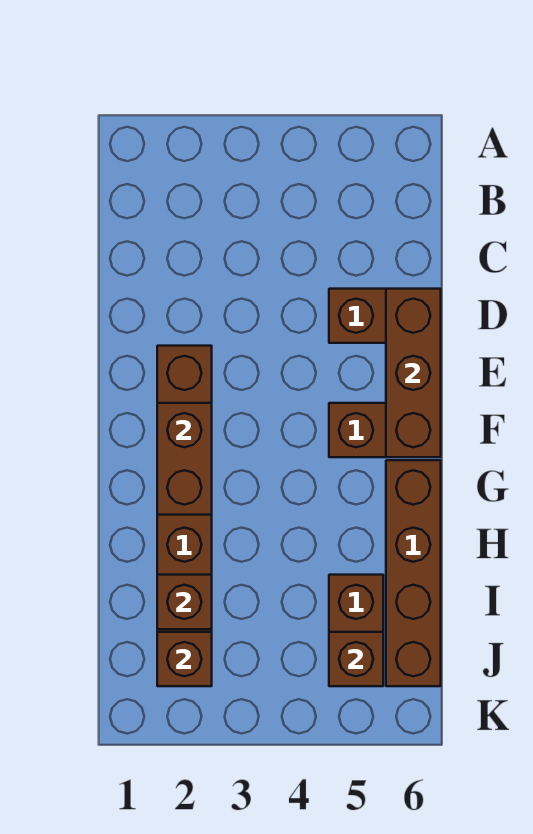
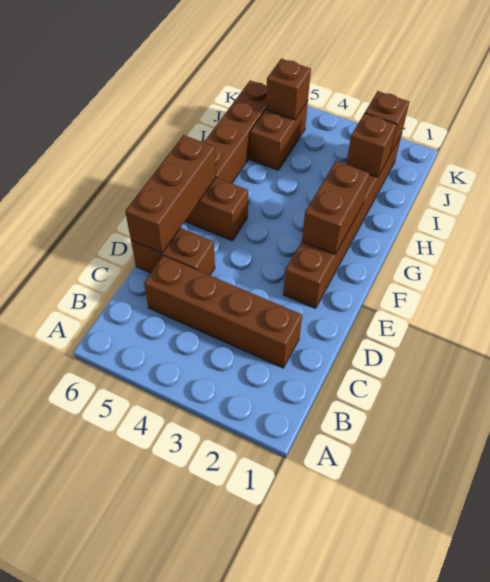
none -> brown brick C2:C5 level 1

